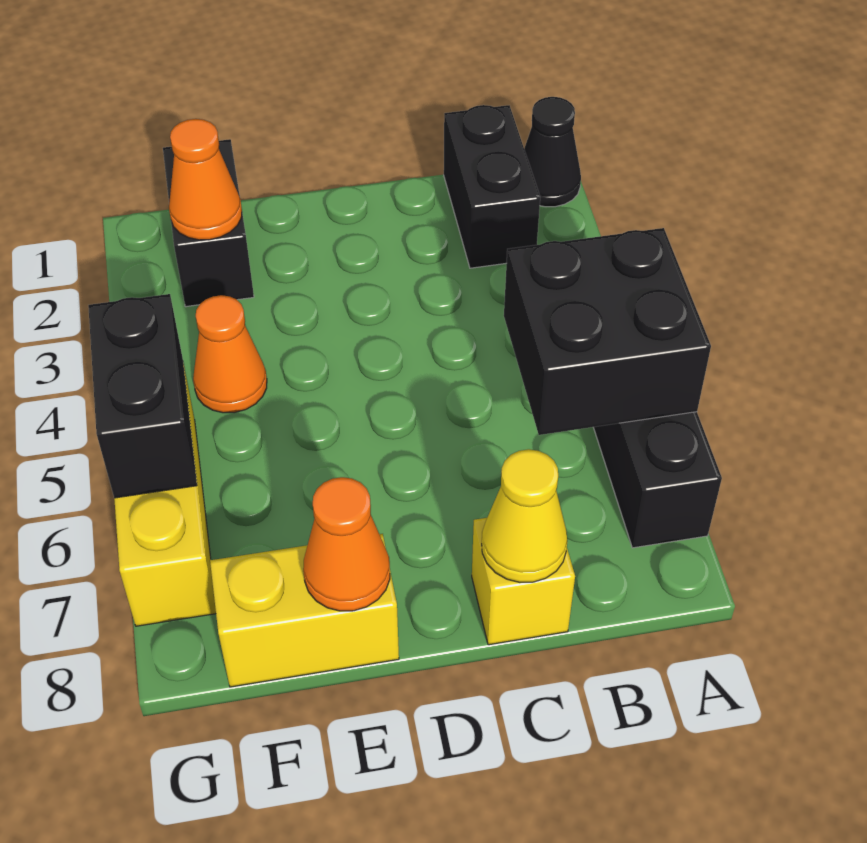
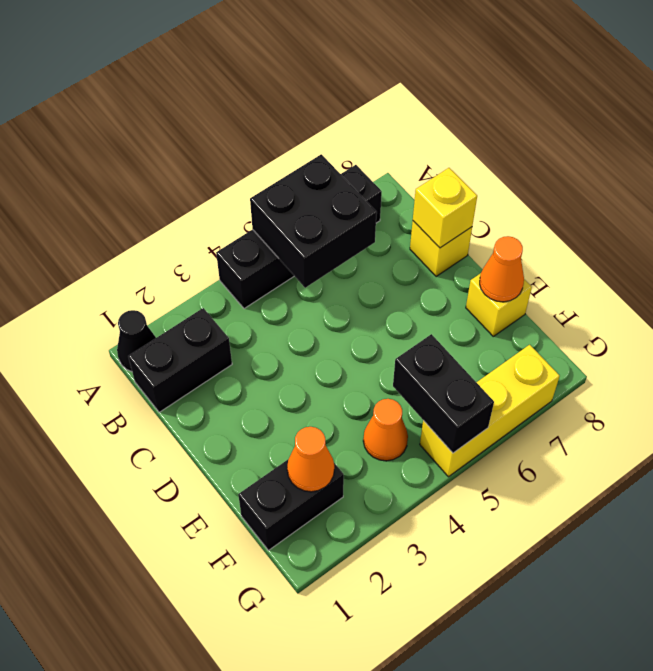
yellow cone C8 level 2 -> yellow brick C8 level 2
yellow brick E8:F8 level 1 -> yellow brick E8 level 1
black brick G5:G6 level 2 -> black brick F5:G5 level 2

